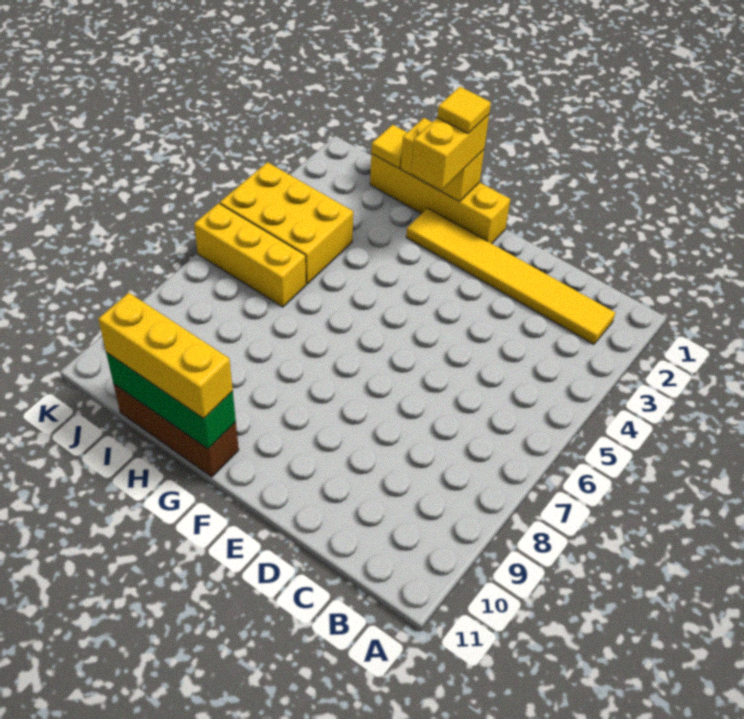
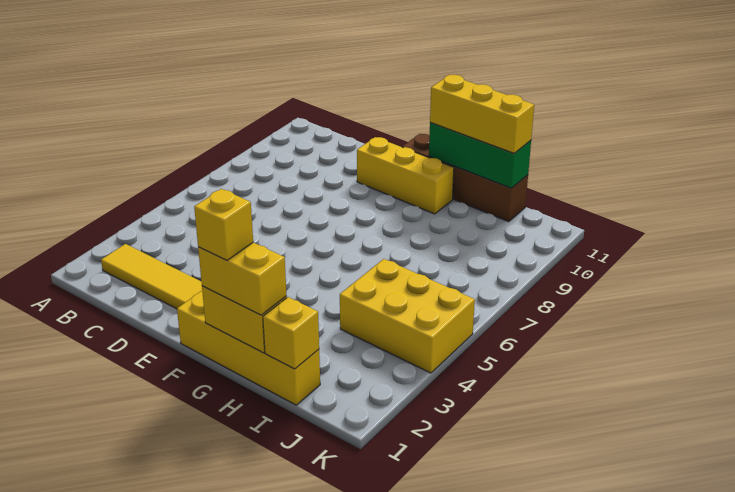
yellow brick G1:G2 level 3 -> yellow brick G1:H1 level 3
yellow tile G1 level 4 -> yellow brick G1 level 4
brown brick G11:I11 level 1 -> brown brick F11:I11 level 1
yellow tile I1 level 2 -> yellow brick I1 level 2
yellow brick I6:K6 level 1 -> yellow brick E10:G10 level 1

